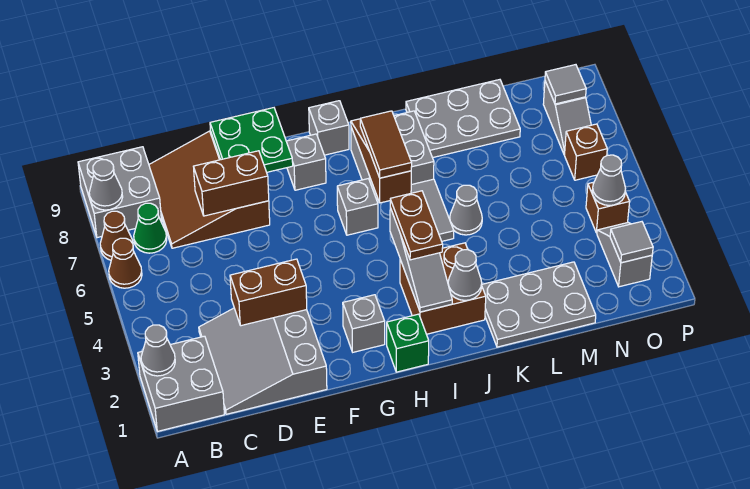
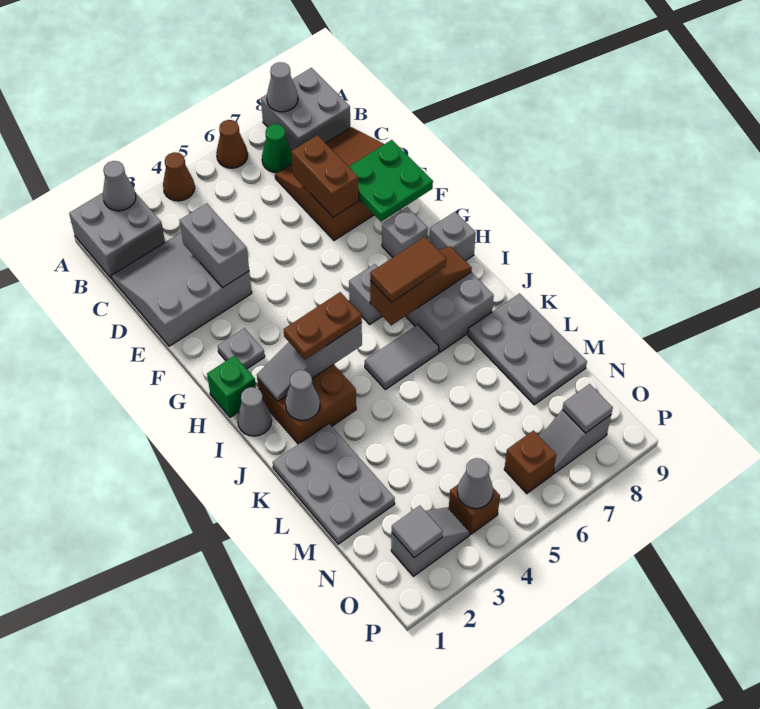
brown cone A7 level 1 -> brown cone A4 level 1
brown brick D3:E3 level 2 -> grey brick D3:E3 level 2
grey brick G2 level 1 -> grey plate G2 level 1
grey cone K5 level 1 -> grey cone I1 level 1

